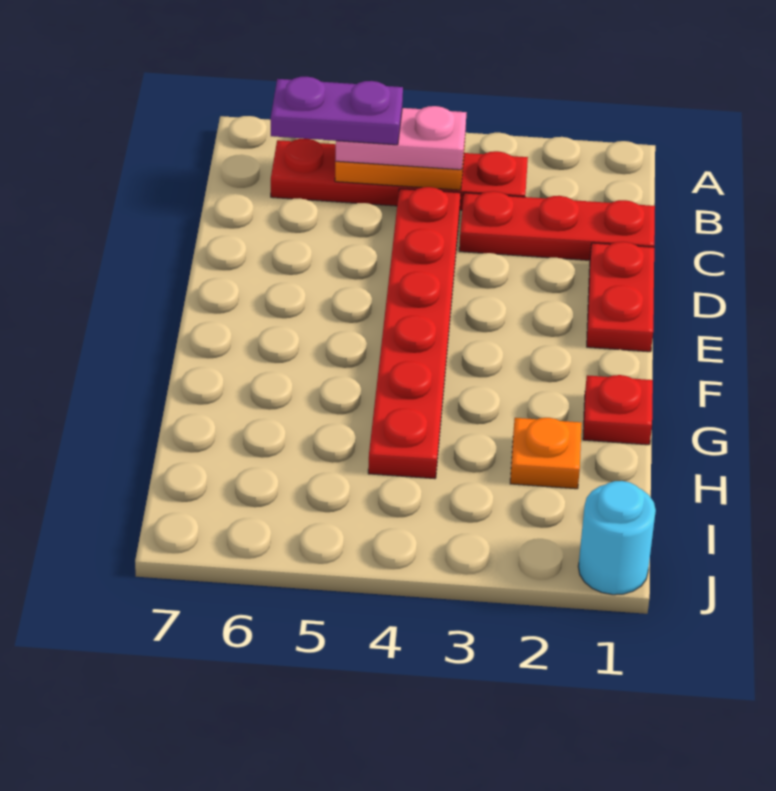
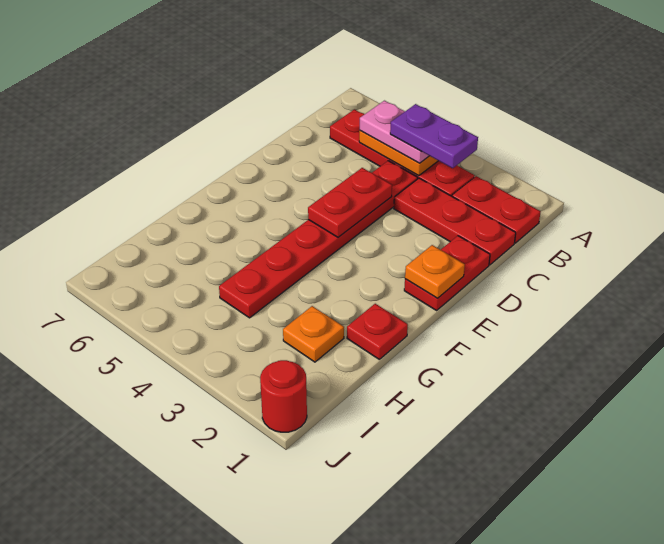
none -> red plate B1:B2 level 1
purple plate B5:B6 level 4 -> purple plate B3:B4 level 4
none -> red plate D4:E4 level 2
none -> orange plate E1 level 2
cyan round brick J1 level 1 -> red round brick J1 level 1

